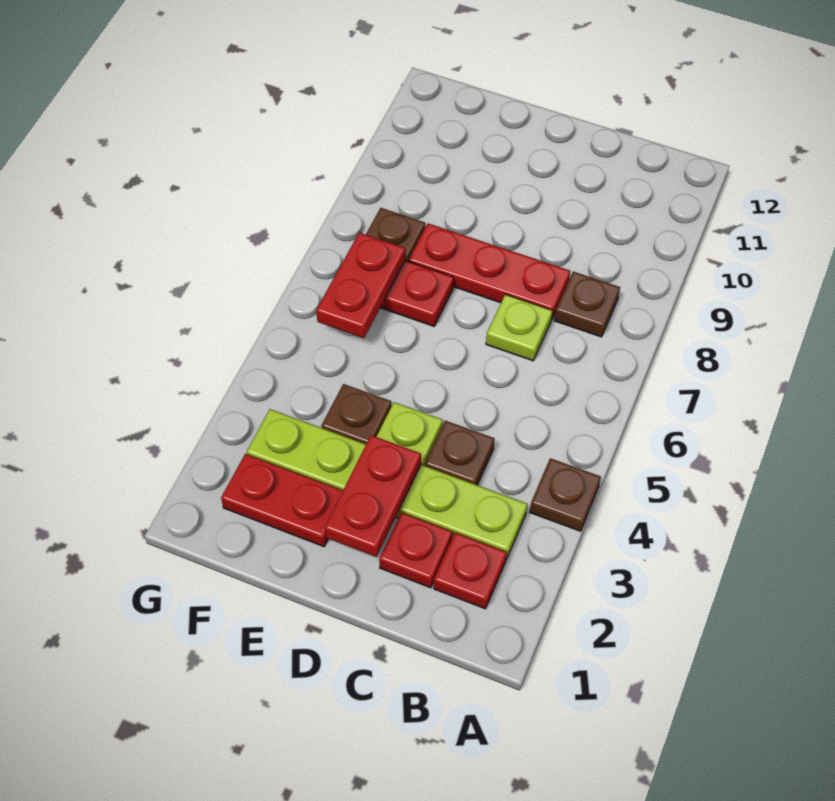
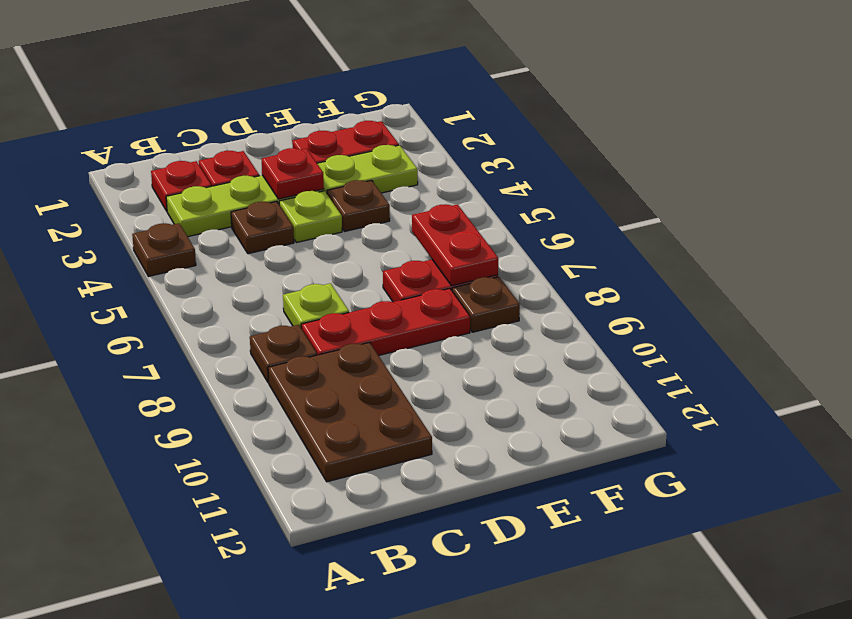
none -> brown plate B9:C11 level 1
red plate D2:D3 level 2 -> red plate D3 level 2

